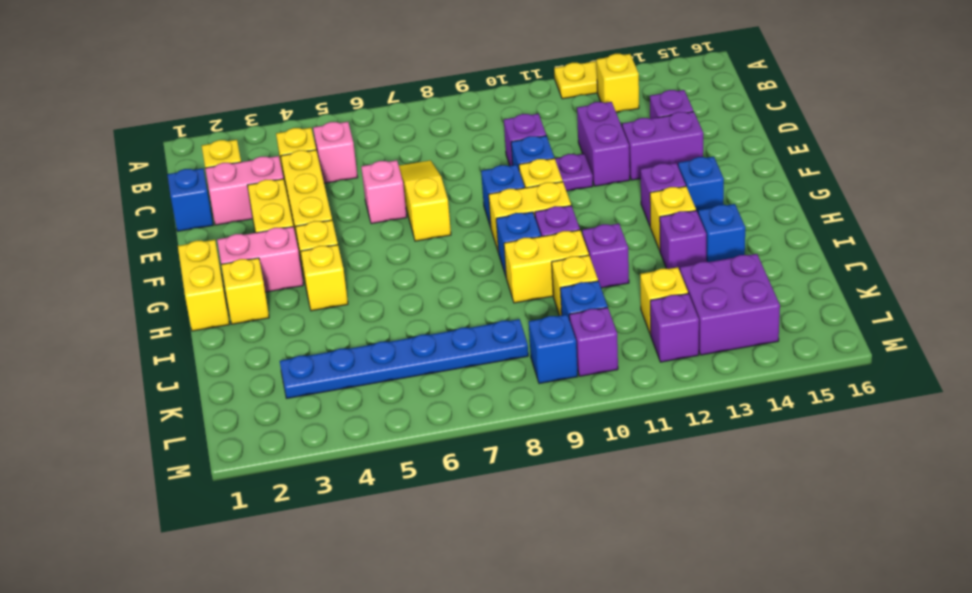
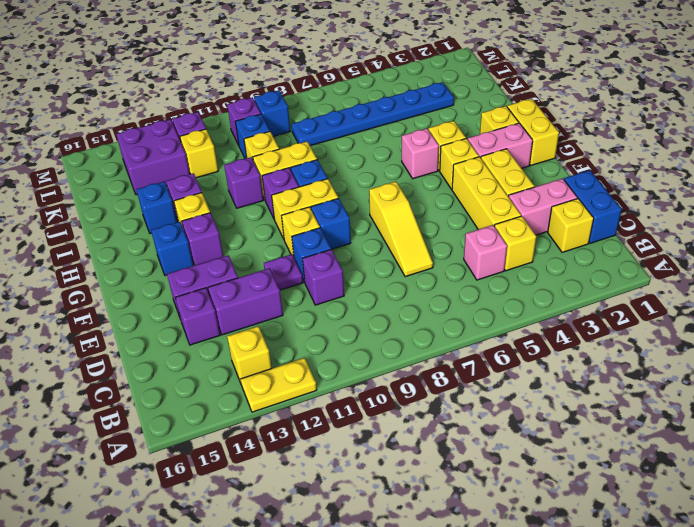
blue brick D1 level 1 -> blue brick C1:D1 level 1
purple brick D12:E12 level 1 -> purple brick D12:D13 level 1
pink brick E6 level 1 -> pink brick H5 level 1

